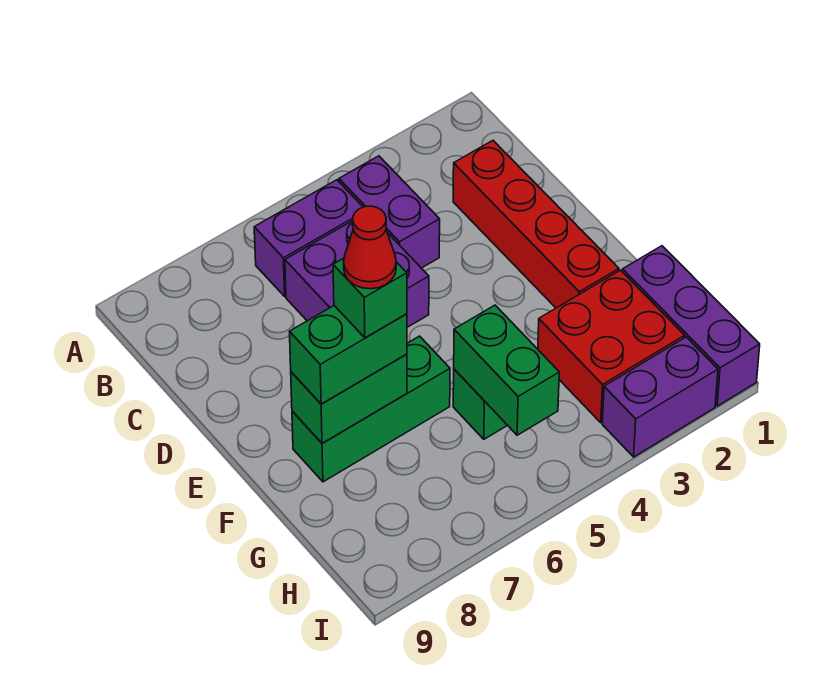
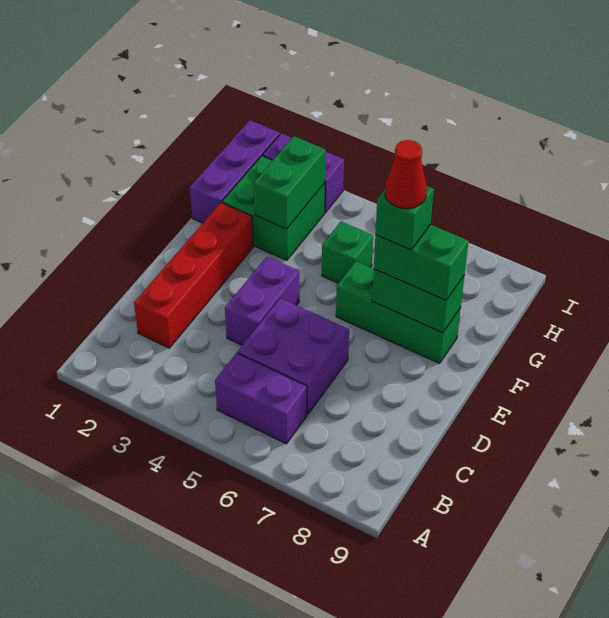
purple brick B4:C4 level 1 -> purple brick D4:E4 level 1
red brick G2:H3 level 1 -> green brick G2:H3 level 1
green brick G5:H5 level 2 -> green brick G3:H3 level 2

